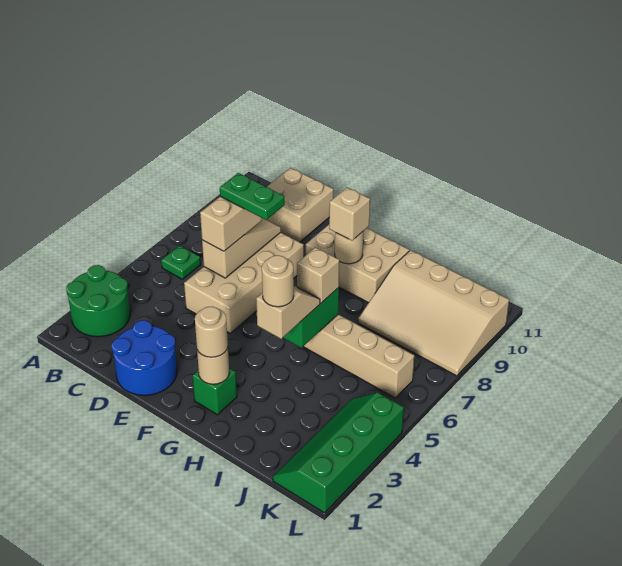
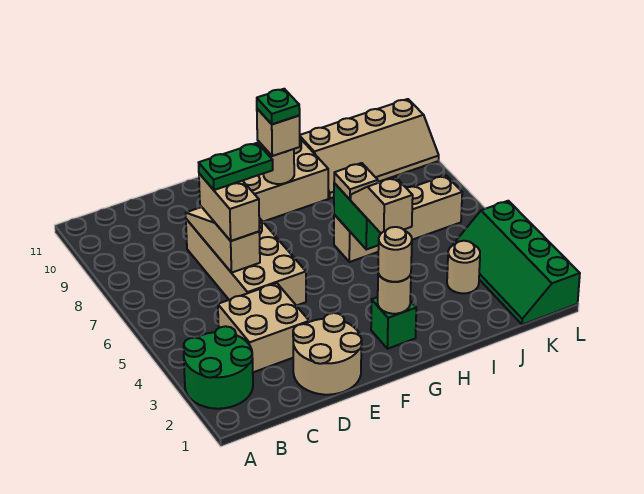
green plate B6 level 1 -> green plate G9 level 4
tan brick C10:D11 level 1 -> tan brick C3:D4 level 1
blue round brick D1:E2 level 1 -> tan round brick D1:E2 level 1
tan round brick H4 level 4 -> tan round brick J3 level 1
tan brick H6 level 3 -> tan plate H6 level 3
tan slope I8:L10 level 1 top 10 -> tan slope I9:L10 level 1 top 10

